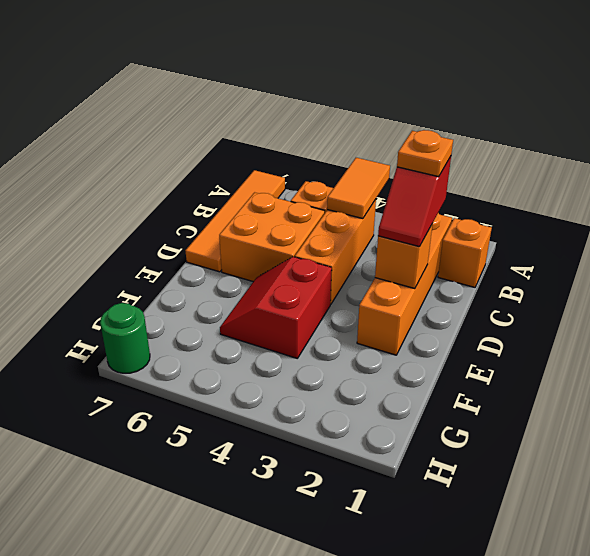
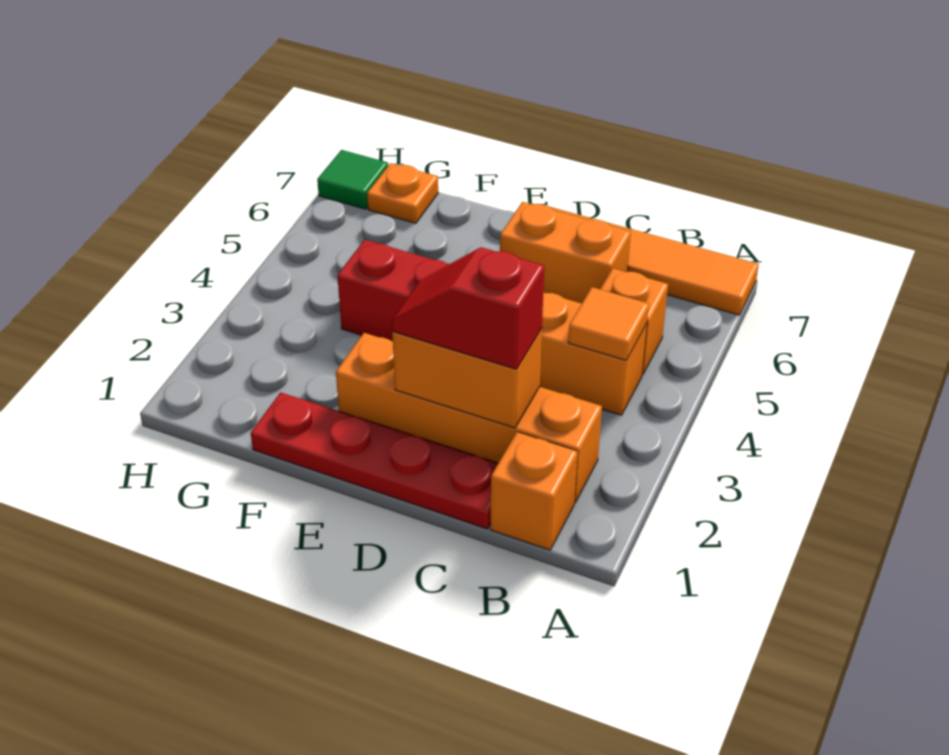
orange tile A4:B4 level 2 -> orange tile B4 level 2
none -> red plate C1:F1 level 1
orange plate C2 level 4 -> orange plate G7 level 1
orange brick C5:D6 level 1 -> orange brick C6:D6 level 1
orange brick D2 level 2 -> orange brick C2:D2 level 2
green round brick H7 level 1 -> green tile H7 level 1

